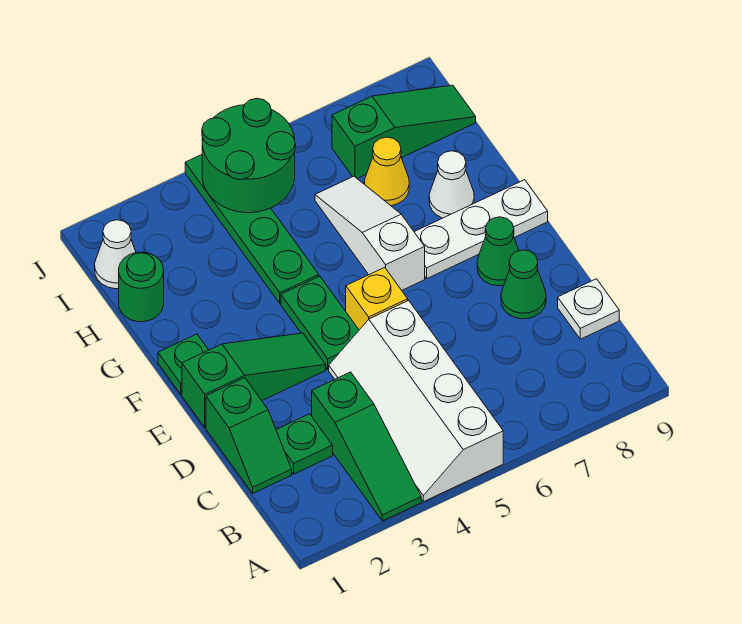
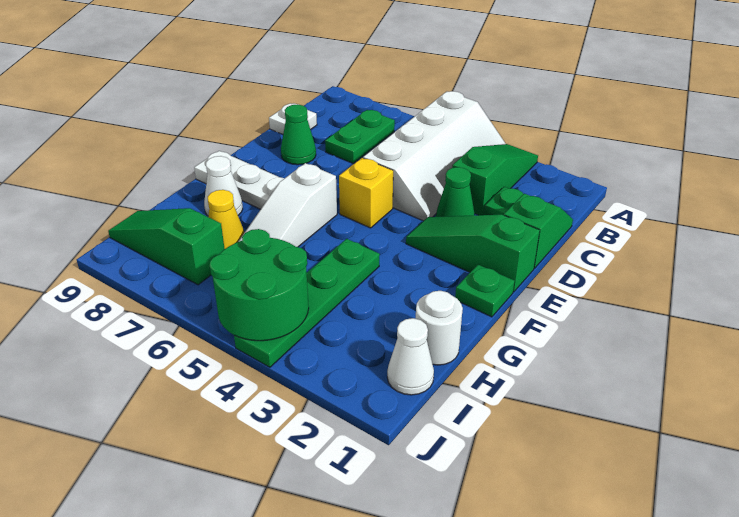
green plate E4:F4 level 1 -> green plate B7:C7 level 1
green cone E8 level 1 -> green cone D3 level 1
green round brick H1 level 1 -> white round brick H1 level 1

